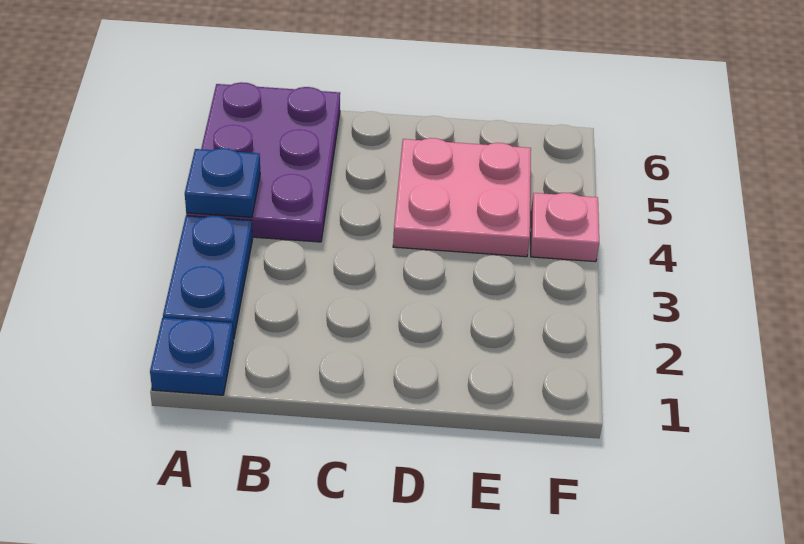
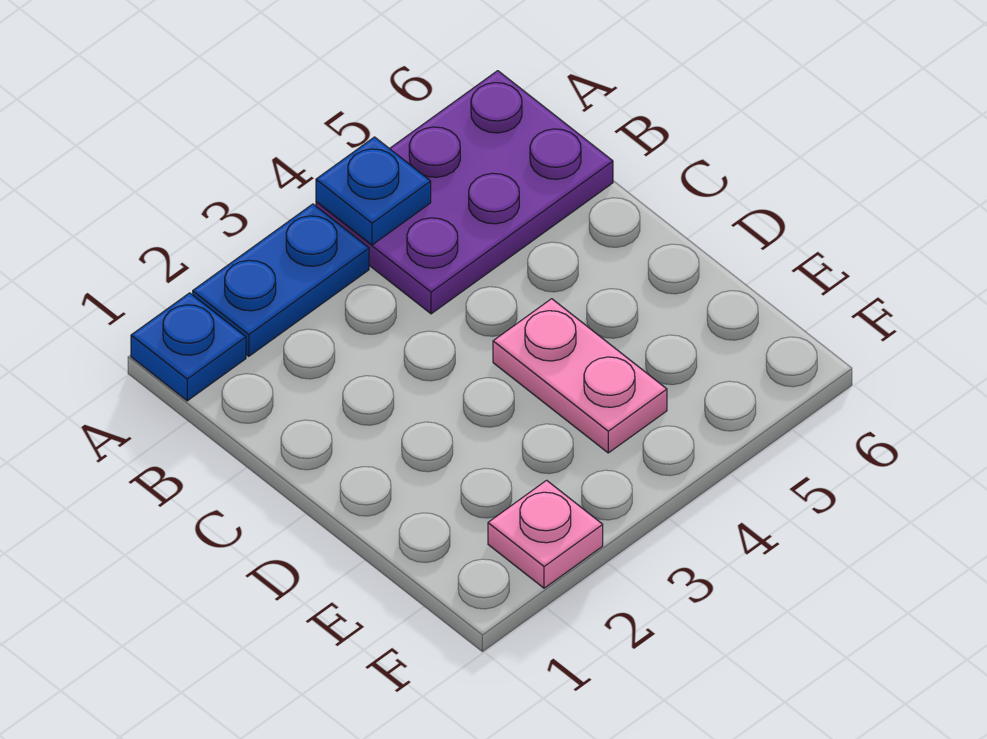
pink plate D4:E5 level 1 -> pink plate D4:E4 level 1
pink plate F4 level 1 -> pink plate F2 level 1

